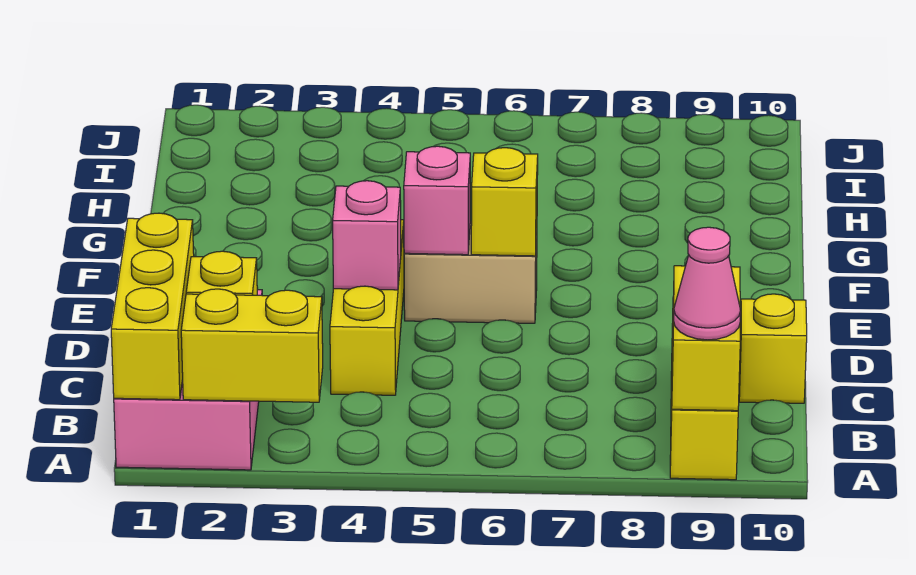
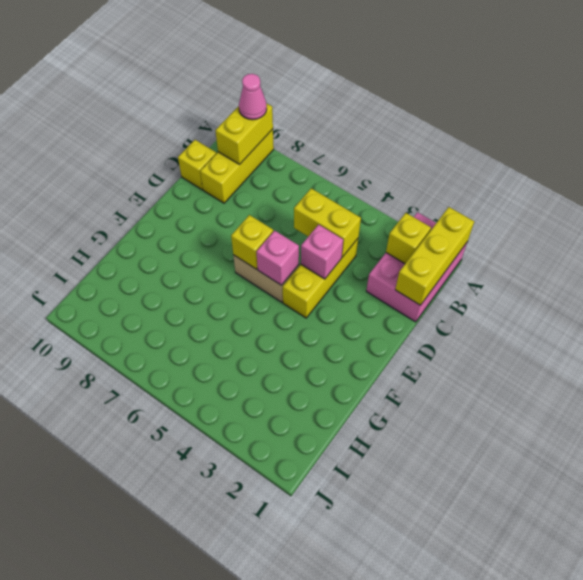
yellow brick A2:A3 level 2 -> yellow brick C4:C5 level 2

